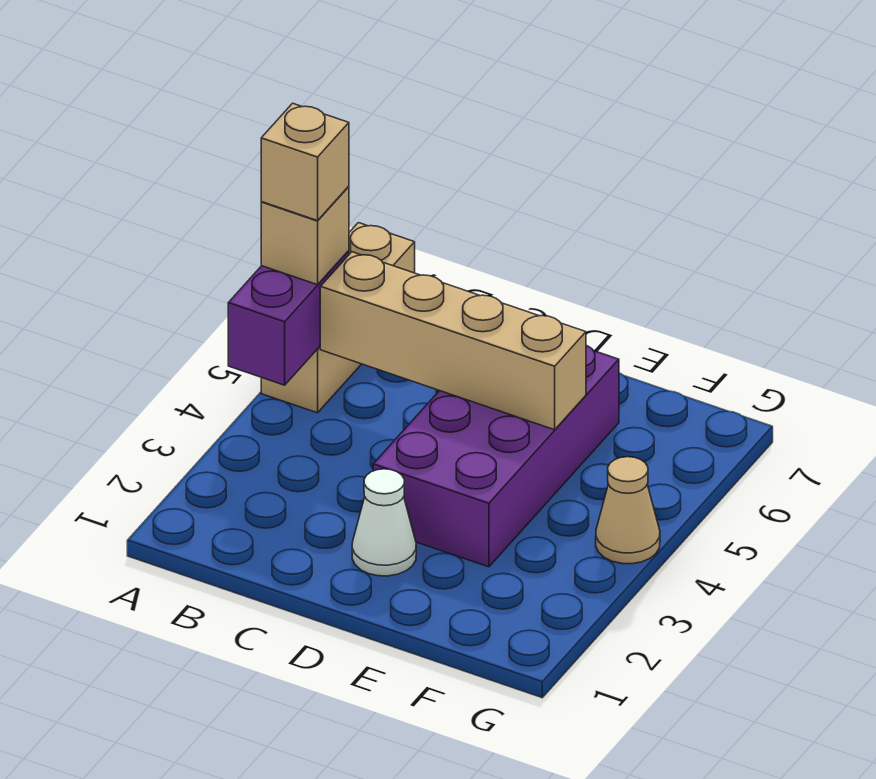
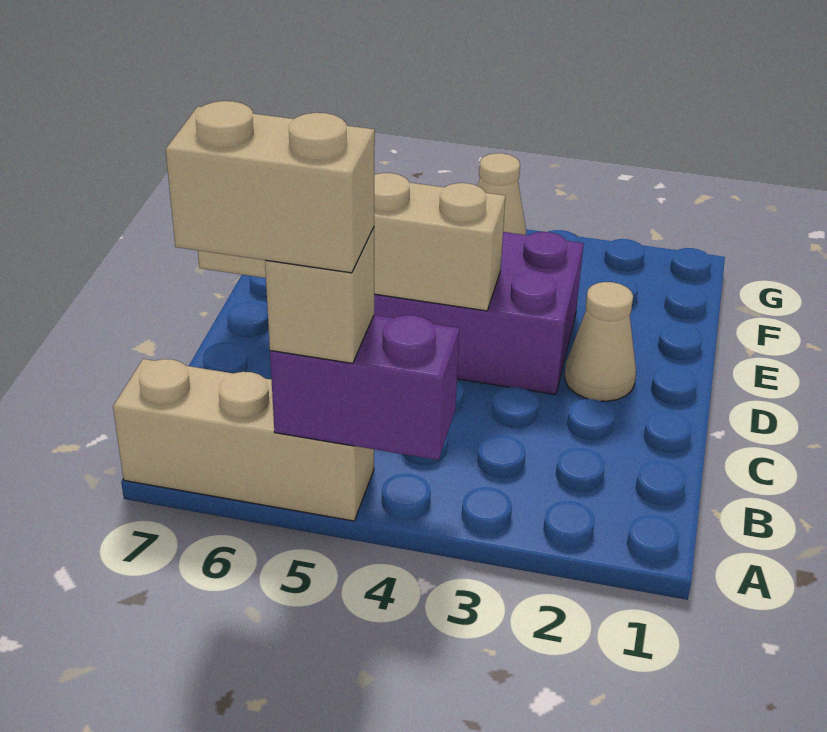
tan brick A5 level 4 -> tan brick A5:A6 level 4
tan brick B5:E5 level 2 -> tan brick D4:D7 level 2
white cone D2 level 1 -> tan cone D2 level 1

